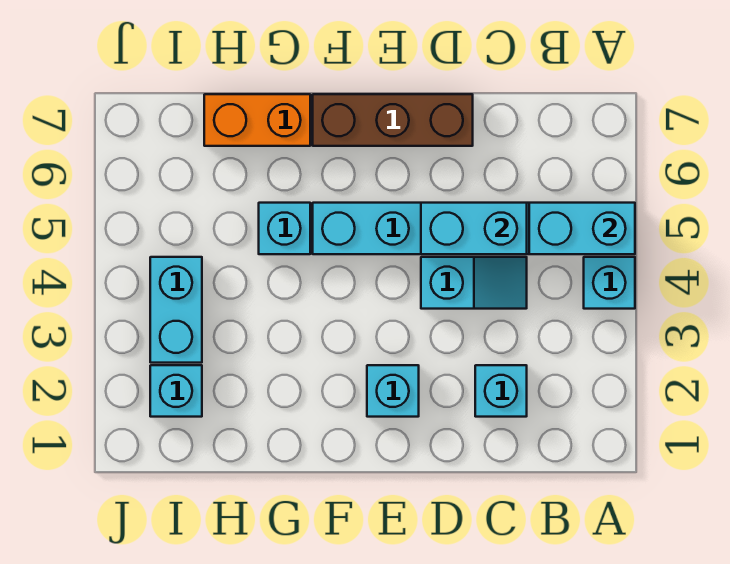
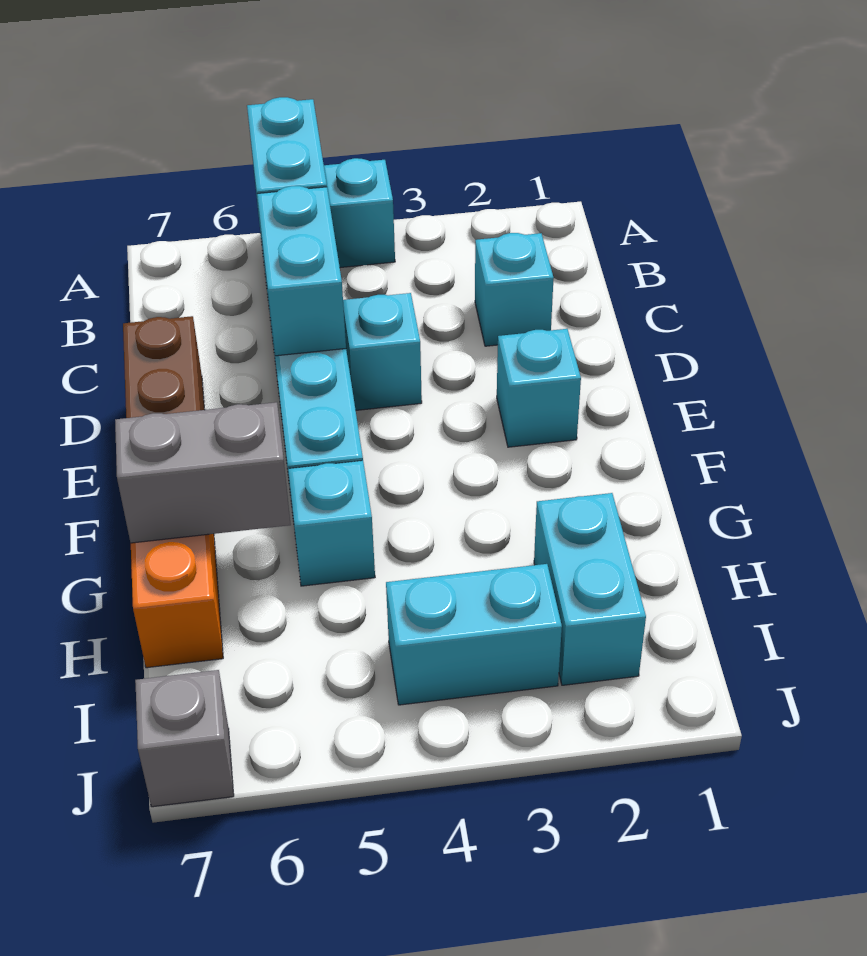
none -> grey brick G6:G7 level 2
cyan brick I2 level 1 -> cyan brick H2:I2 level 1
none -> grey brick J7 level 1

